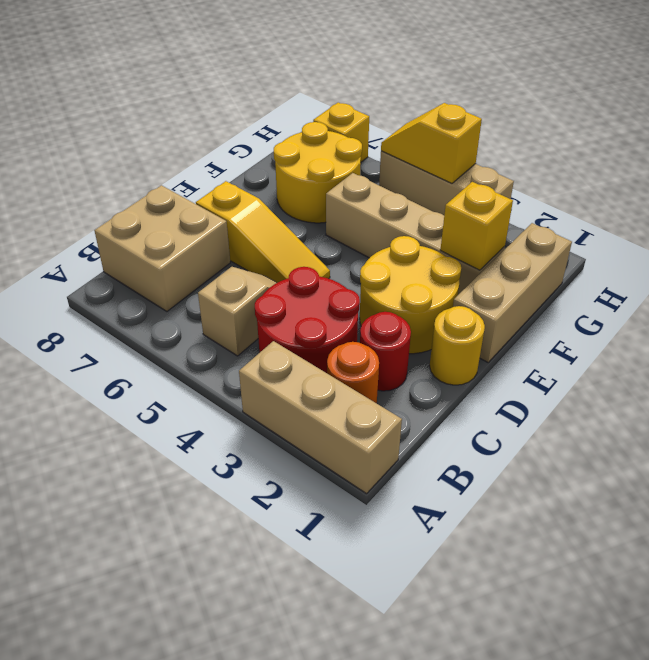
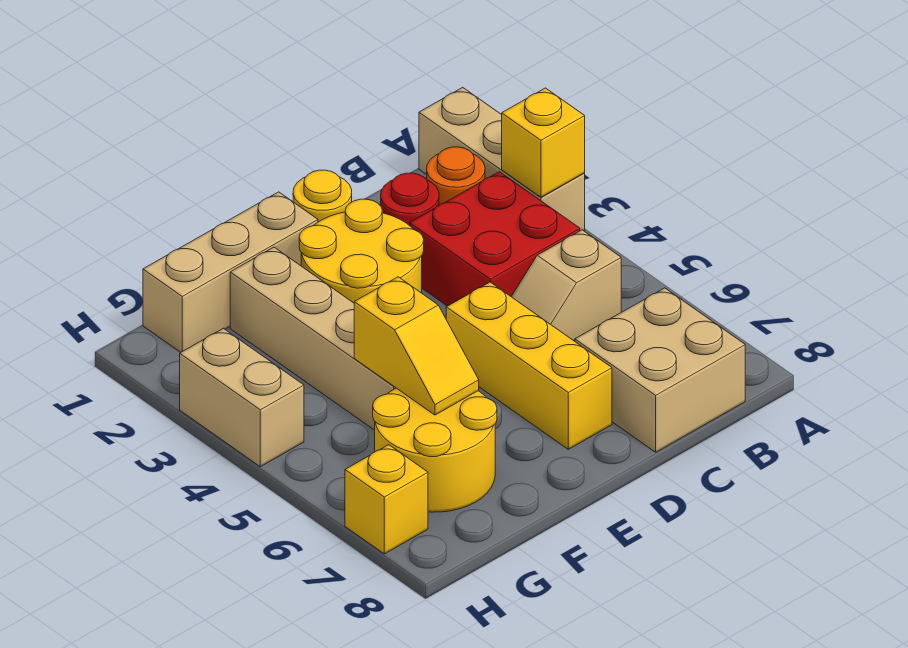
red round brick B3:C4 level 1 -> red brick B3:C4 level 1
yellow slope D5:D7 level 1 top 7 -> yellow brick D5:D7 level 1
yellow brick F2 level 2 -> yellow brick A3 level 2
tan brick H3:H5 level 1 -> tan brick H3:H4 level 1
yellow slope H4:H5 level 2 top 4 -> yellow slope F5:F6 level 2 top 5

